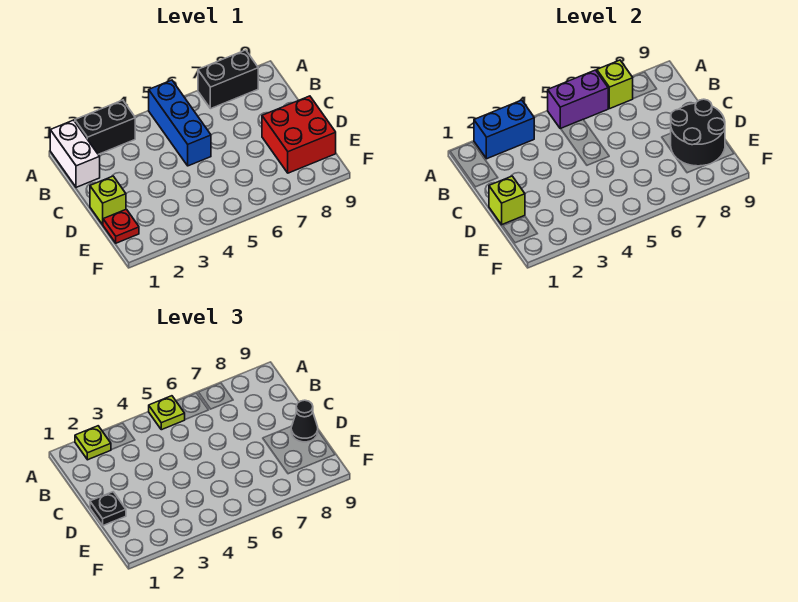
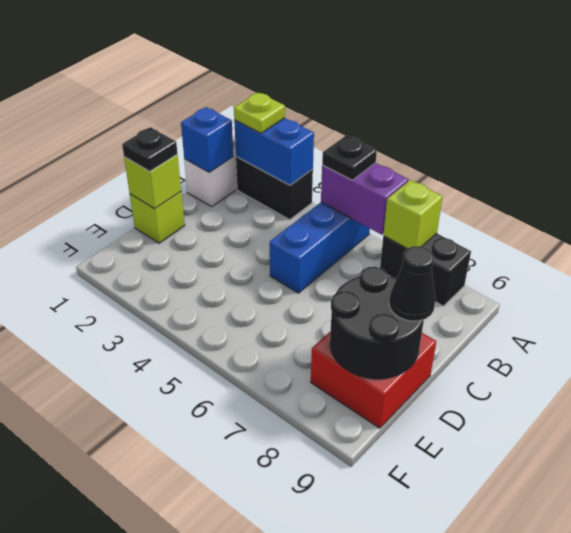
lime plate A5 level 3 -> black plate A5 level 3
none -> blue brick B1 level 2
red plate E1 level 1 -> none

